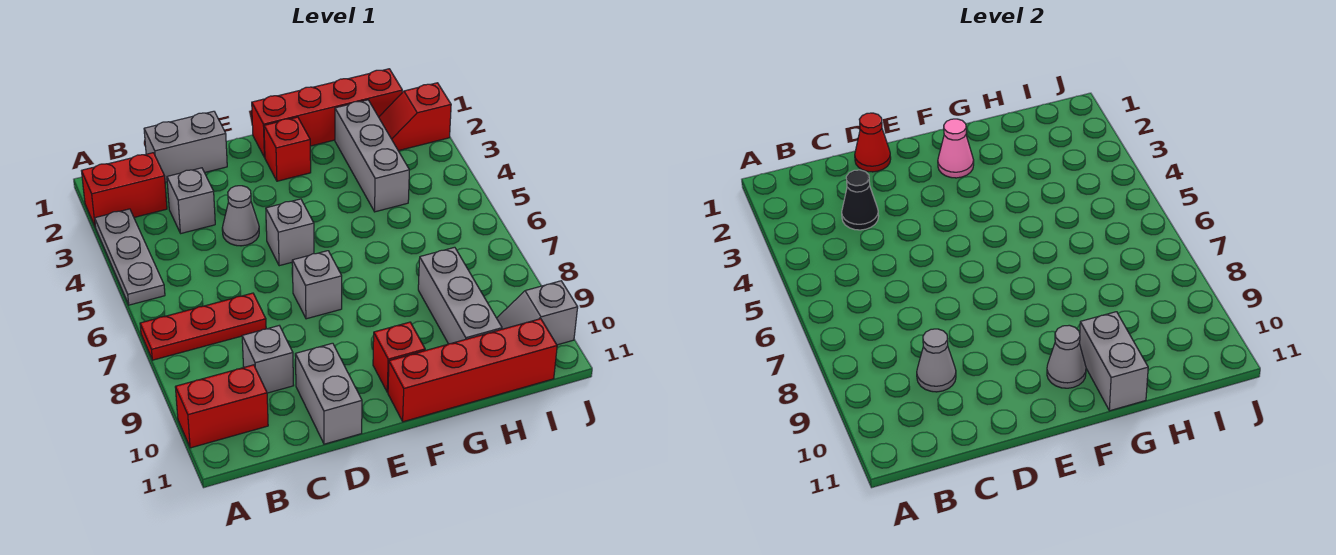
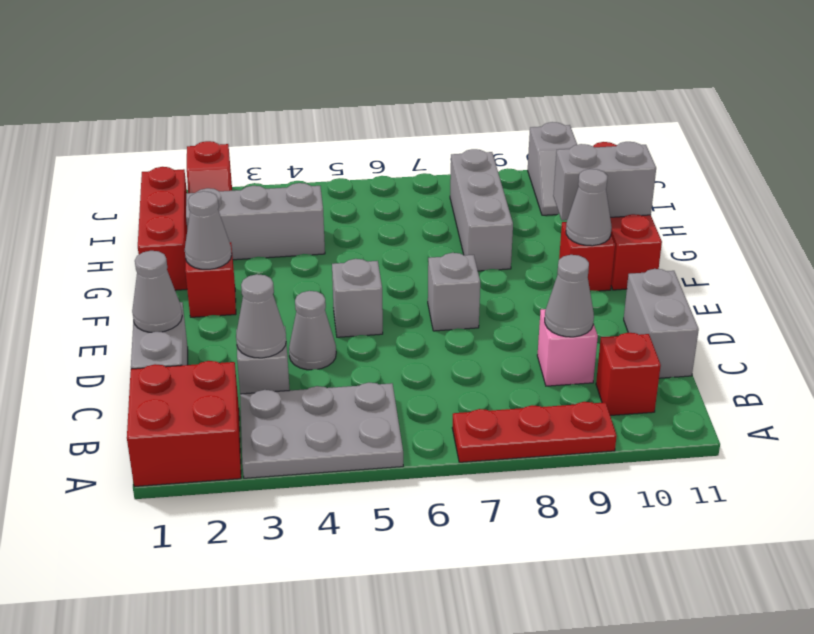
red brick A2:B2 level 1 -> red brick A1:B2 level 1
grey plate A3:A5 level 1 -> grey plate A3:B5 level 1
red plate A7:C7 level 1 -> red plate A7:A9 level 1
red brick A10:B10 level 1 -> red brick B10 level 1
black cone C3 level 2 -> grey cone C3 level 2
grey brick C9 level 1 -> pink brick C9 level 1
red cone D1 level 2 -> grey cone D1 level 2
grey brick D10:D11 level 1 -> grey brick C11:D11 level 1
red brick F1:I1 level 1 -> red brick G1:I1 level 1
pink cone F2 level 2 -> grey cone F2 level 2
grey brick H8:H10 level 1 -> grey brick G8:I8 level 1

